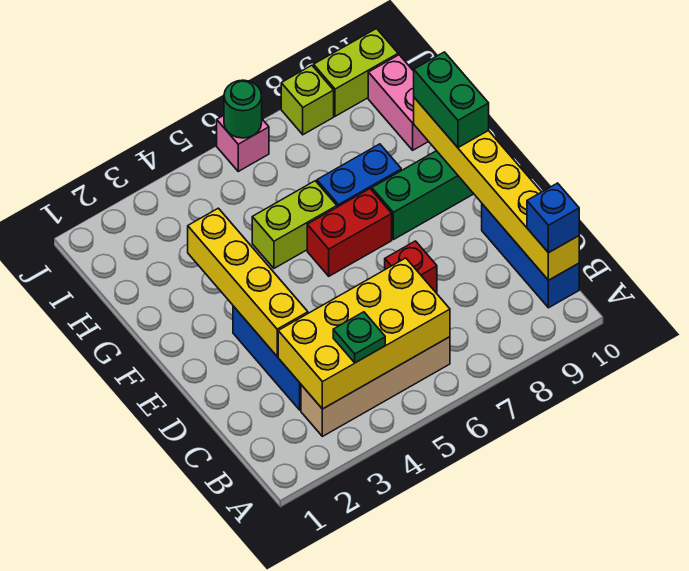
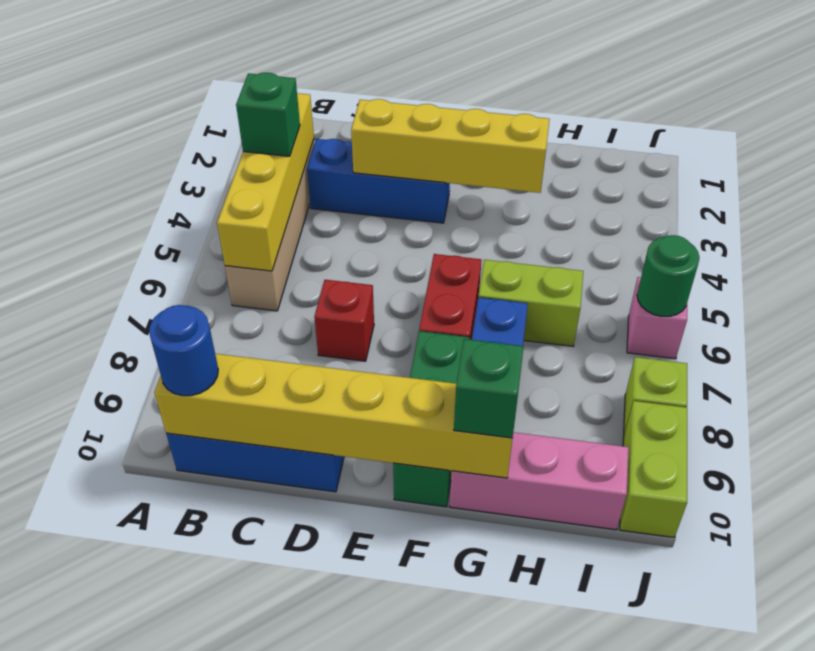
yellow brick B3:C6 level 2 -> yellow brick B3:B6 level 2
green plate B4 level 3 -> green brick B4 level 3
blue brick B10 level 3 -> blue round brick B10 level 3
green brick F10:G10 level 3 -> green brick G10 level 3
lime brick G5:G6 level 1 -> lime brick G6:H6 level 1
pink brick H10:I10 level 1 -> pink brick G10:I10 level 1

